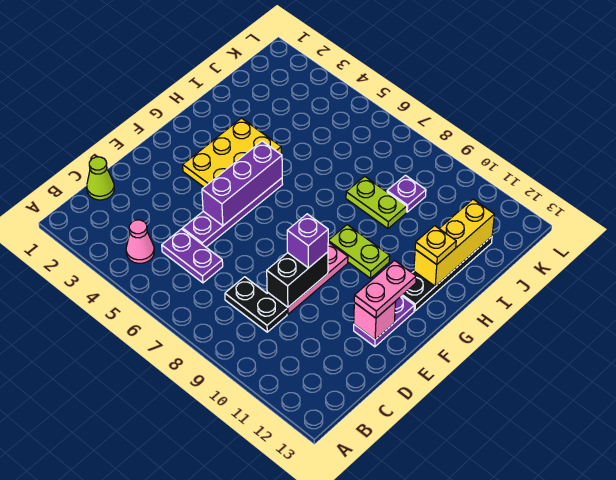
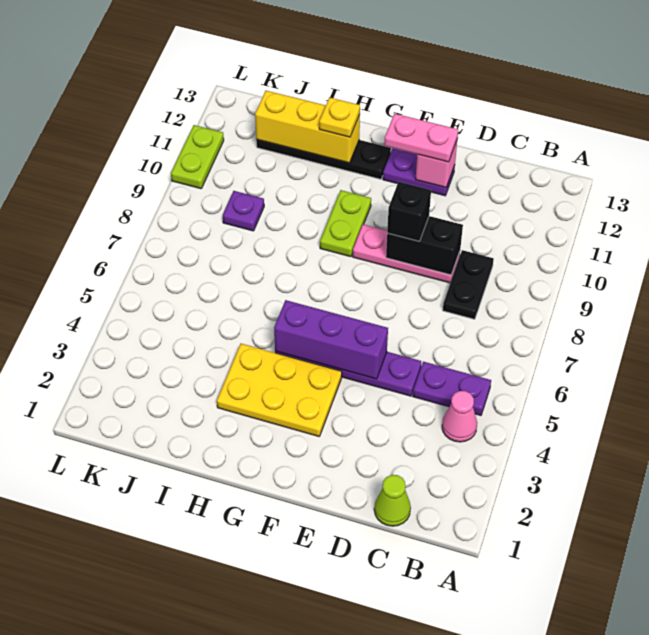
purple plate C5:C6 level 1 -> purple plate B5:C5 level 1
purple brick E9 level 3 -> black brick E9 level 3
lime plate I8:I9 level 1 -> lime plate L10:L11 level 1

